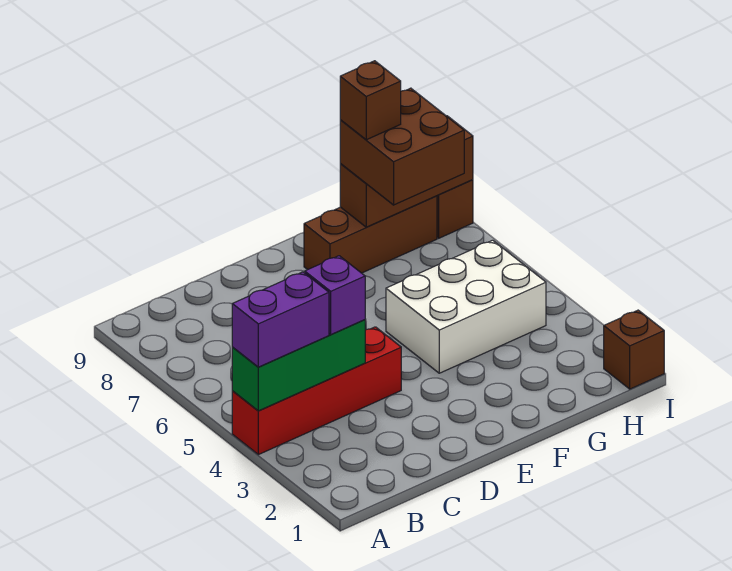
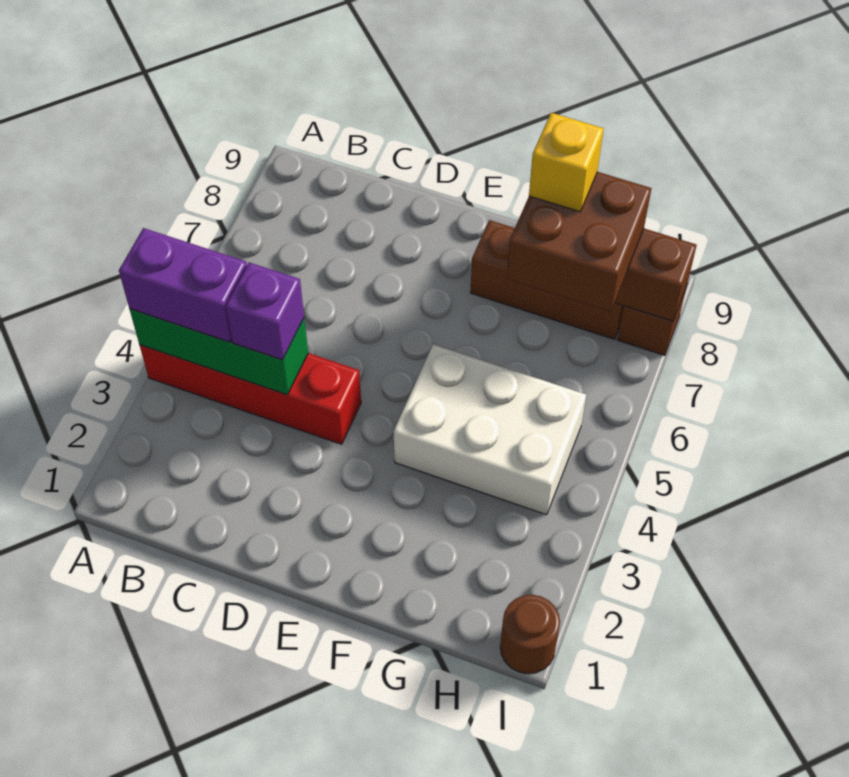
brown brick G8 level 4 -> yellow brick G8 level 4
brown brick I1 level 1 -> brown round brick I1 level 1

